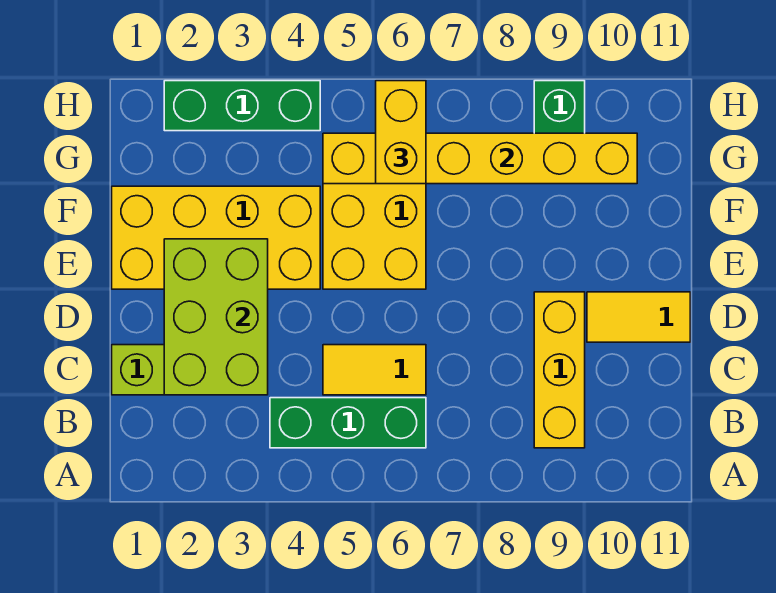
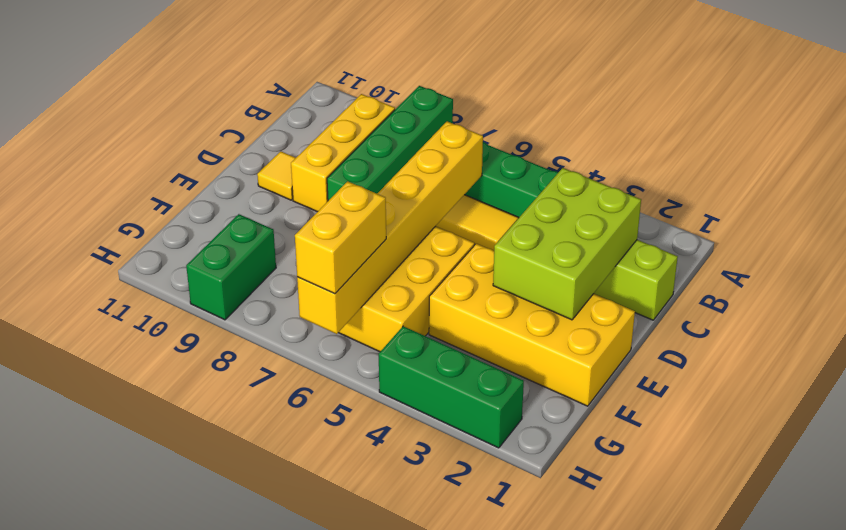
none -> green brick A8:D8 level 1
yellow tile D10:D11 level 1 -> yellow tile D10 level 1
yellow brick G5:G10 level 2 -> yellow brick C6:H6 level 2

